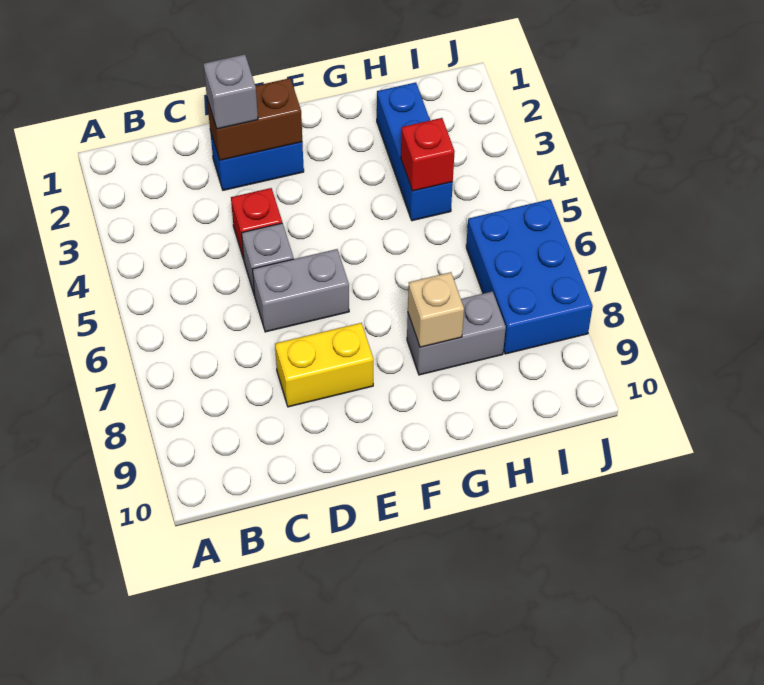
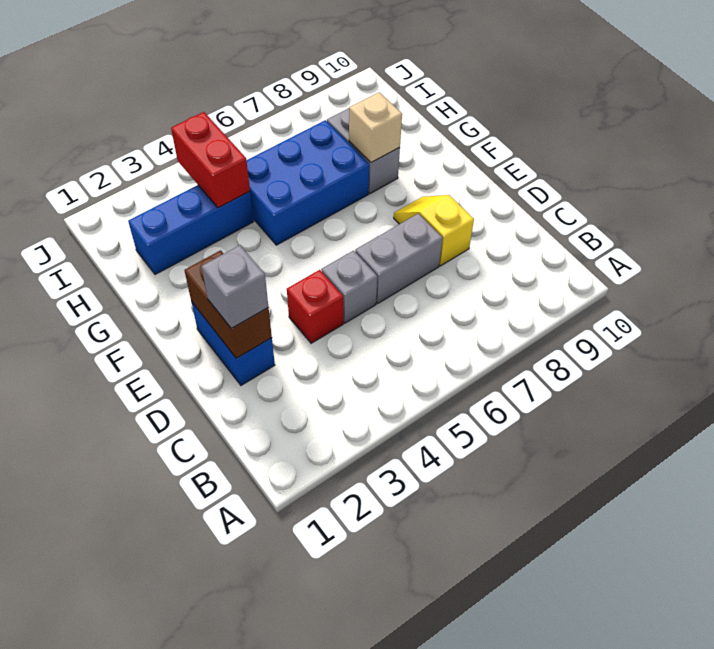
grey brick D6:E6 level 1 -> grey brick D6:D7 level 1
yellow brick D8:E8 level 1 -> yellow slope D8:E8 level 1 top D
red brick H4 level 2 -> red brick H4:I4 level 2
blue brick I6:J8 level 1 -> blue brick G5:H7 level 1

